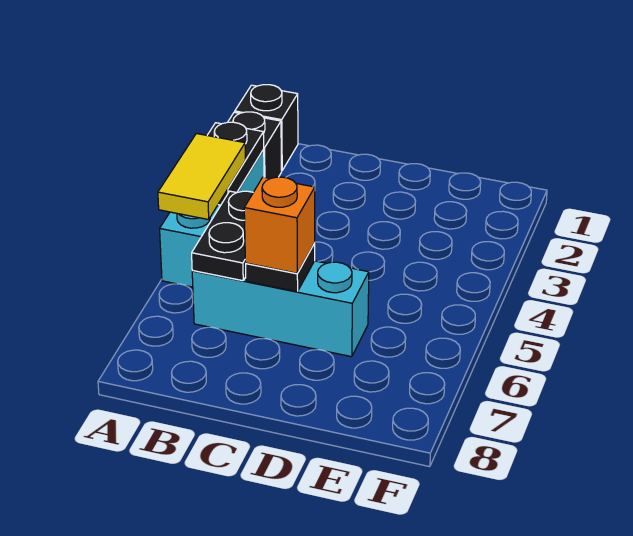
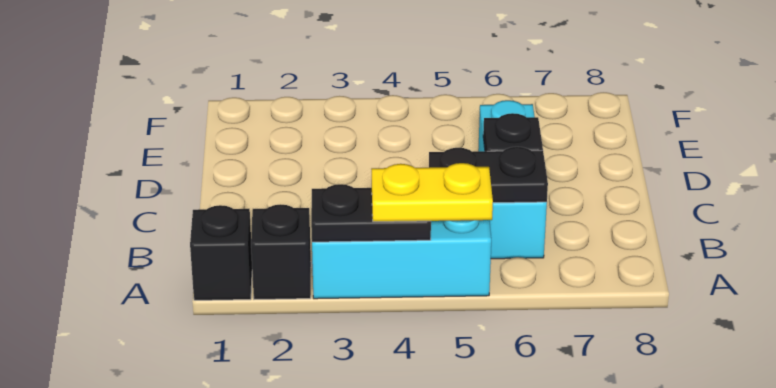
yellow tile A4:A5 level 3 -> yellow plate A4:A5 level 3
orange brick C6 level 3 -> none

